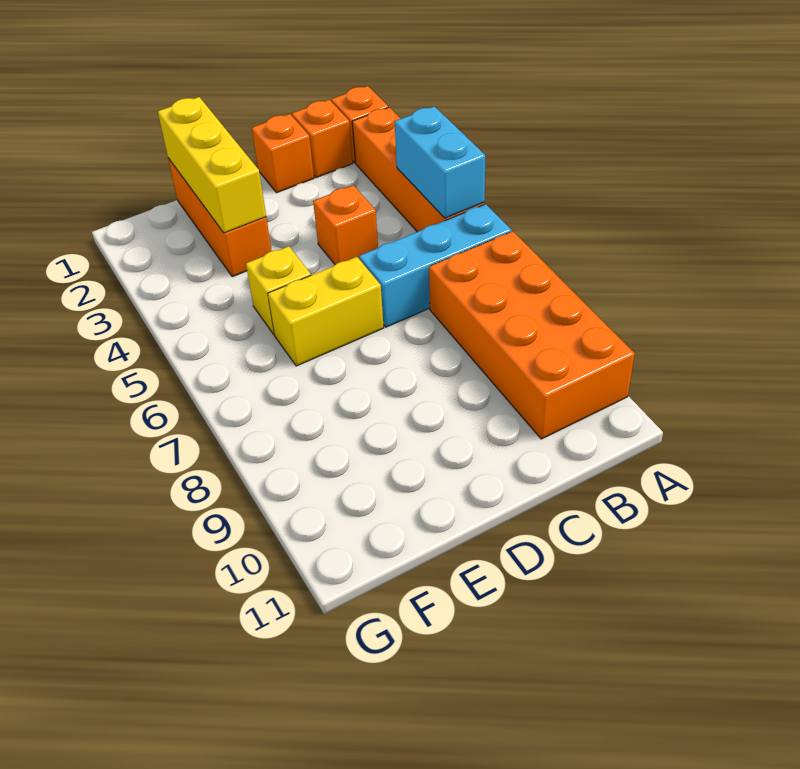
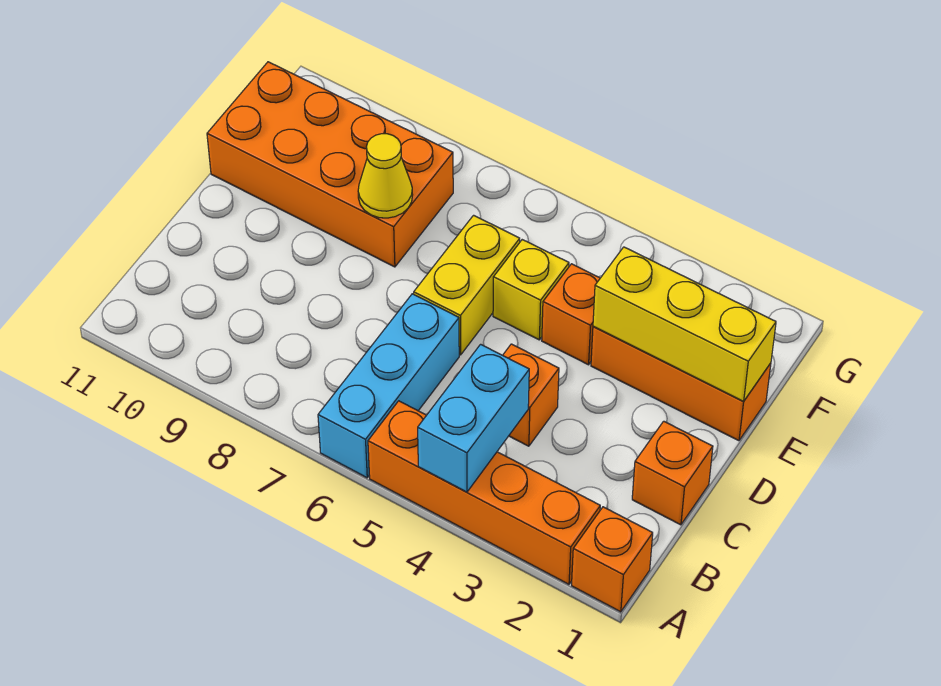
cyan brick A4:A5 level 2 -> cyan brick A4:B4 level 2
orange brick A7:B10 level 1 -> orange brick E8:F11 level 1
orange brick B1 level 1 -> orange brick E4 level 1
none -> yellow cone E8 level 2

